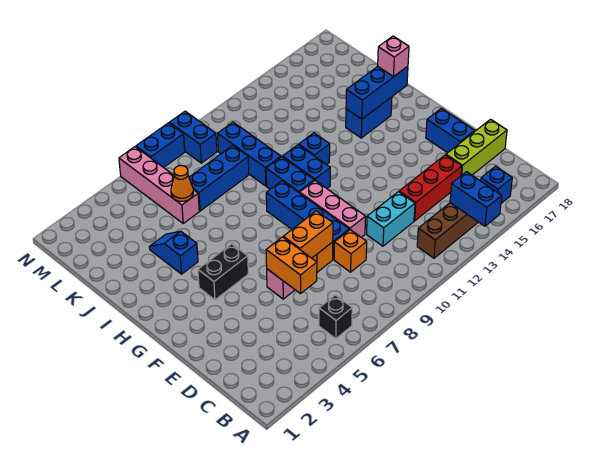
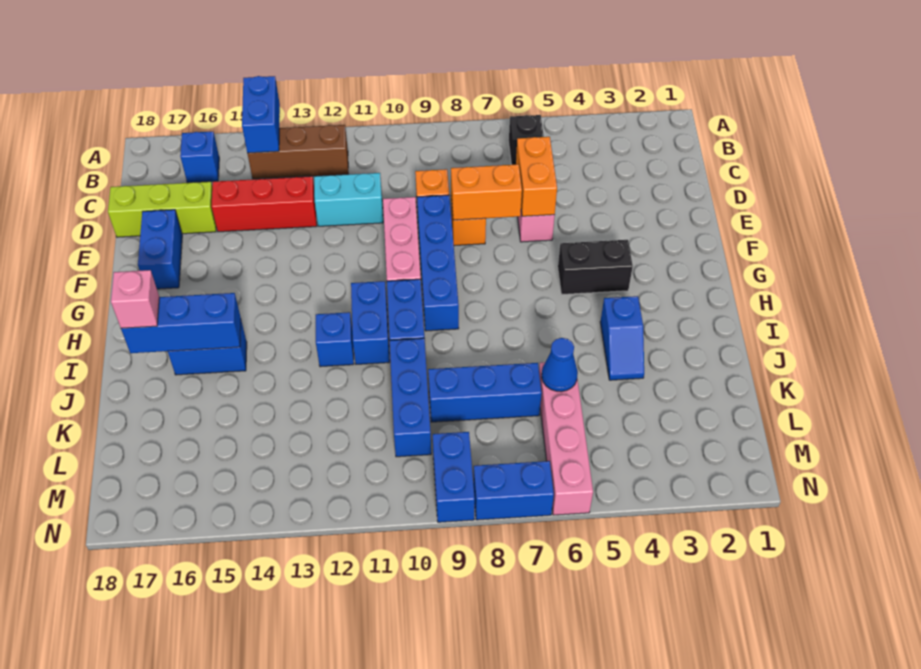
orange cone K6 level 2 -> blue cone K6 level 2

